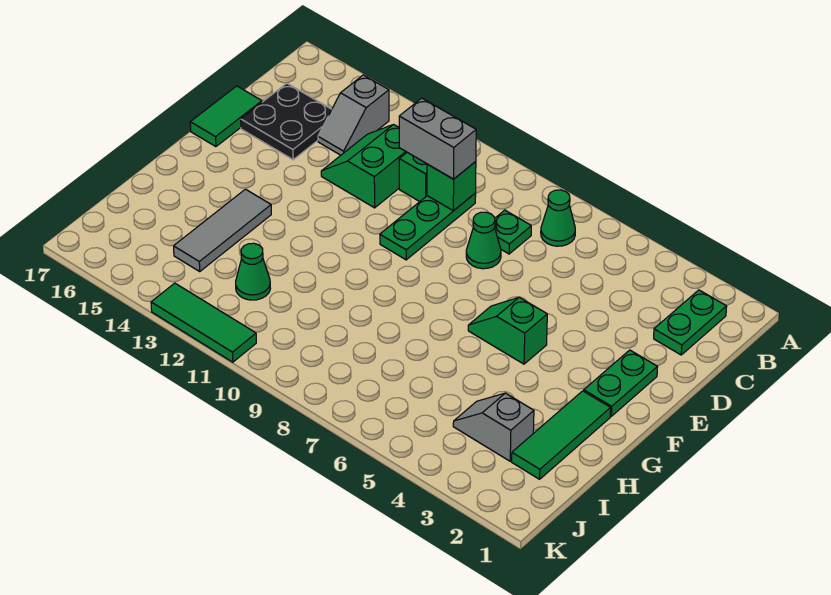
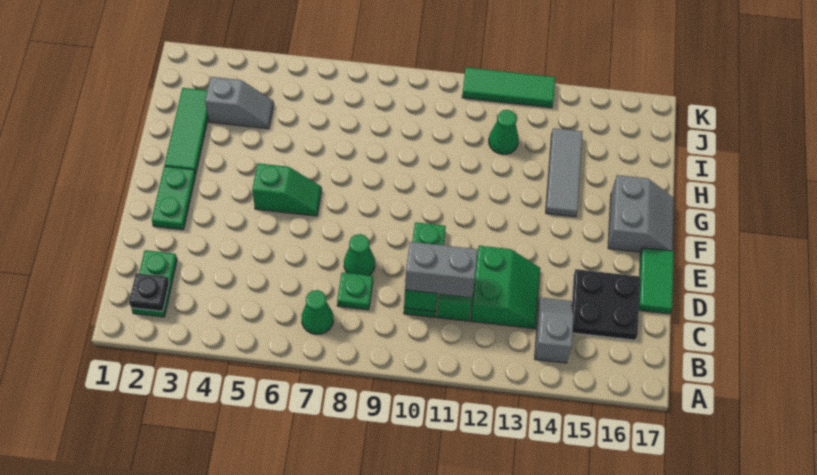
none -> black plate B2 level 2
none -> grey slope F16:G17 level 1 top 16

